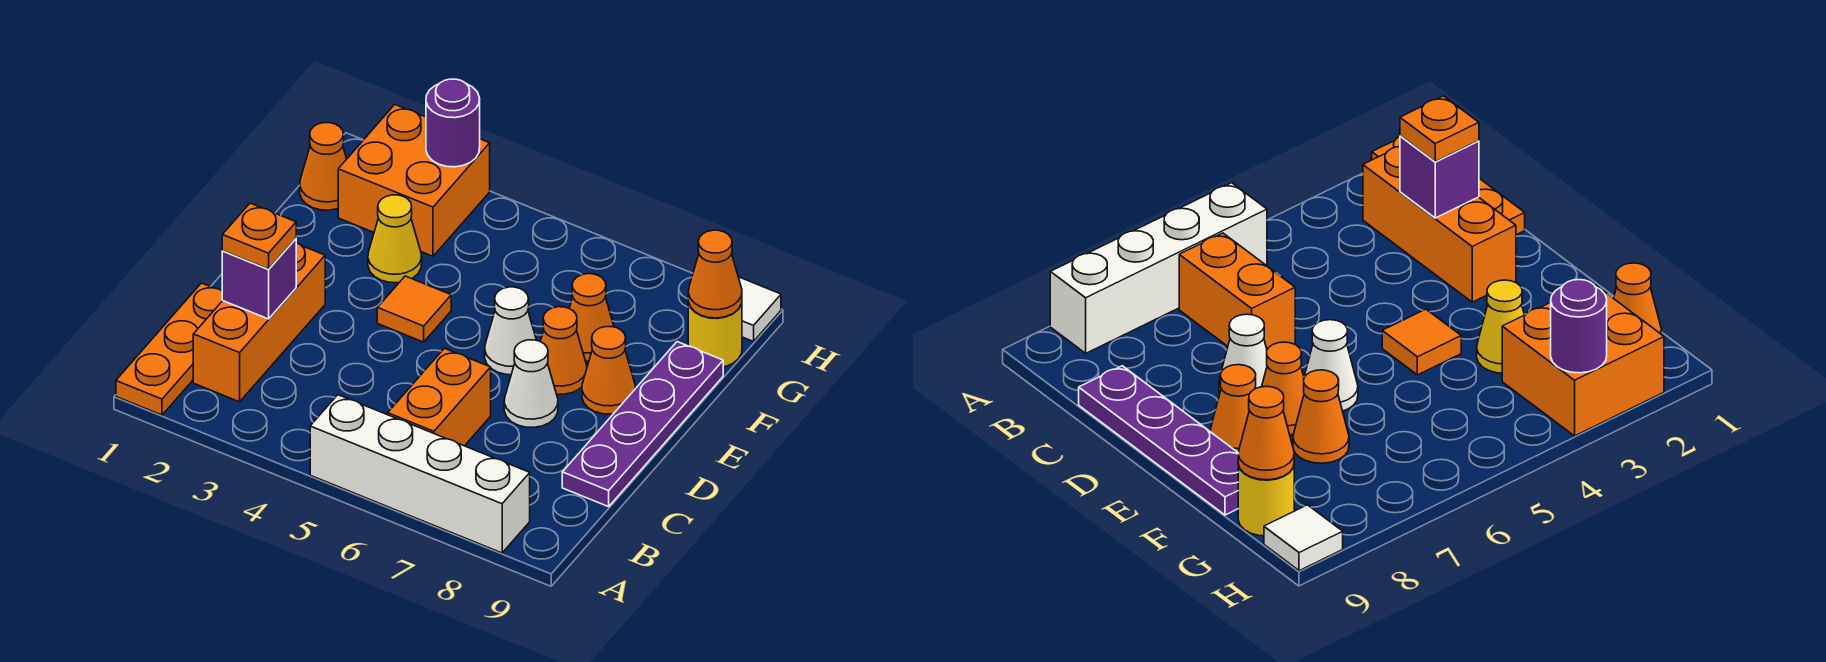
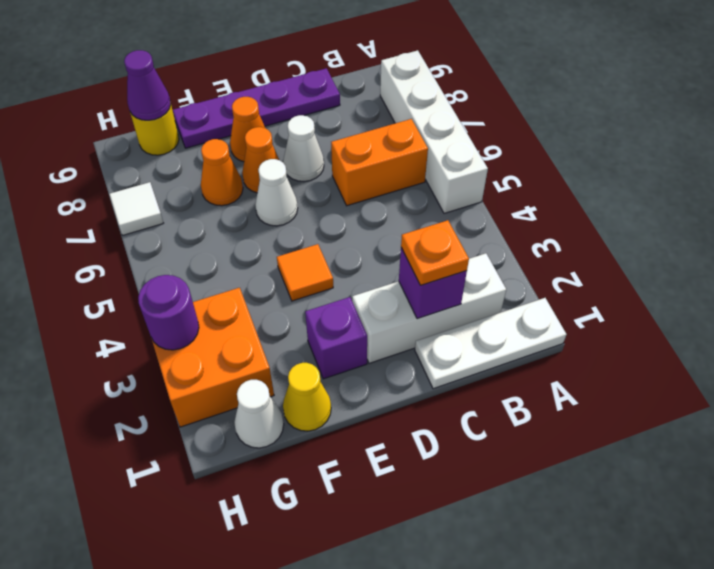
orange plate A1:C1 level 1 -> white plate A1:C1 level 1
orange brick B2:D2 level 1 -> white brick B2:D2 level 1
none -> purple brick E2 level 1
yellow cone F3 level 1 -> yellow cone F1 level 1
orange cone G1 level 1 -> white cone G1 level 1
orange cone G9 level 2 -> purple cone G9 level 2
white tile H9 level 1 -> white tile H7 level 1

